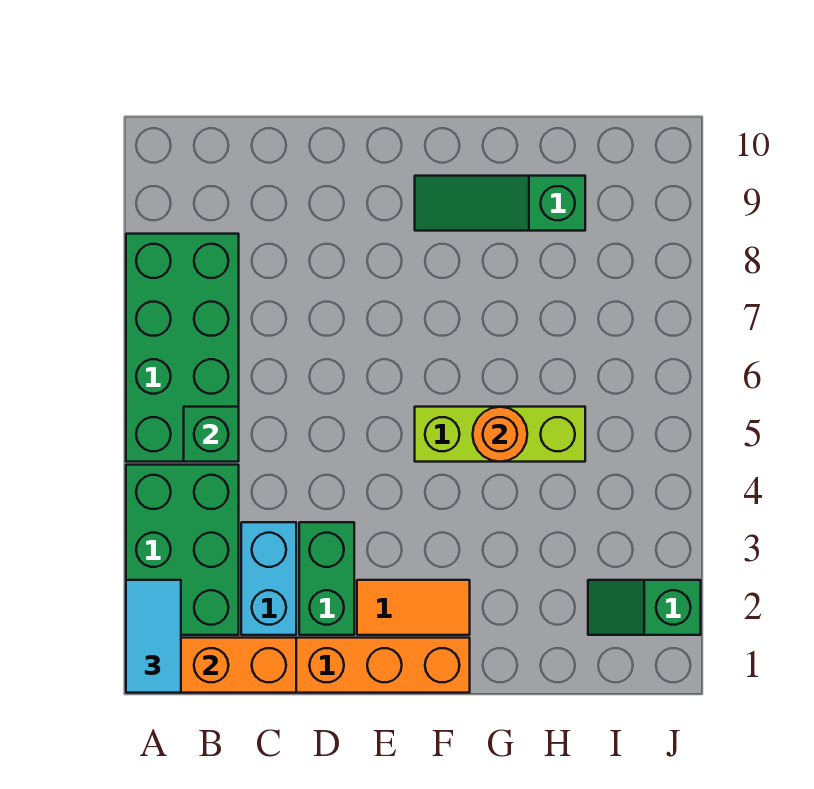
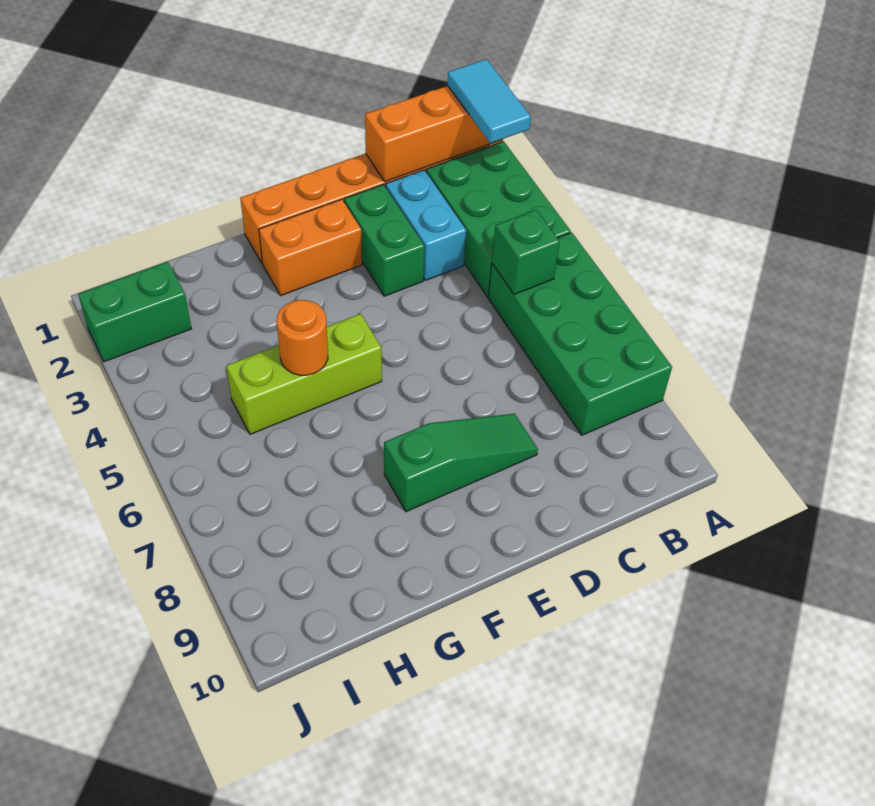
orange tile E2:F2 level 1 -> orange brick E2:F2 level 1
green slope F9:H9 level 1 top H -> green slope D8:F8 level 1 top F
green slope I2:J2 level 1 top J -> green brick I2:J2 level 1

